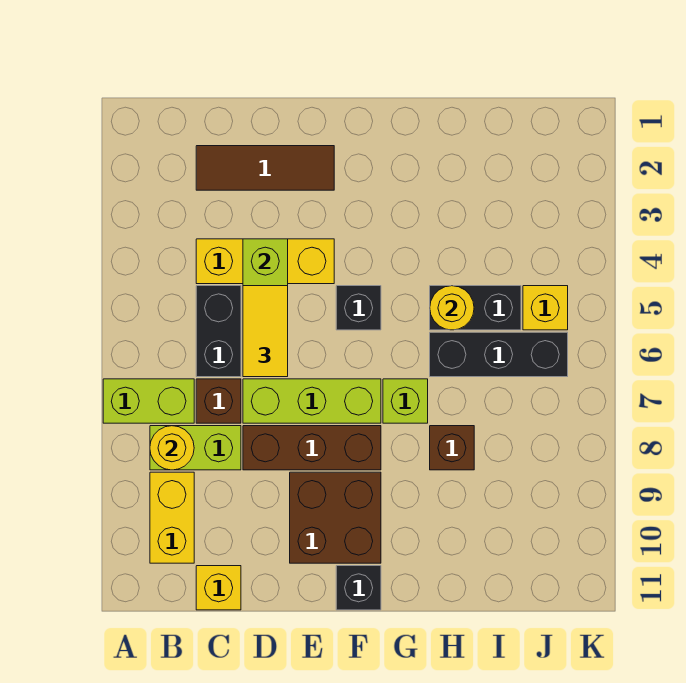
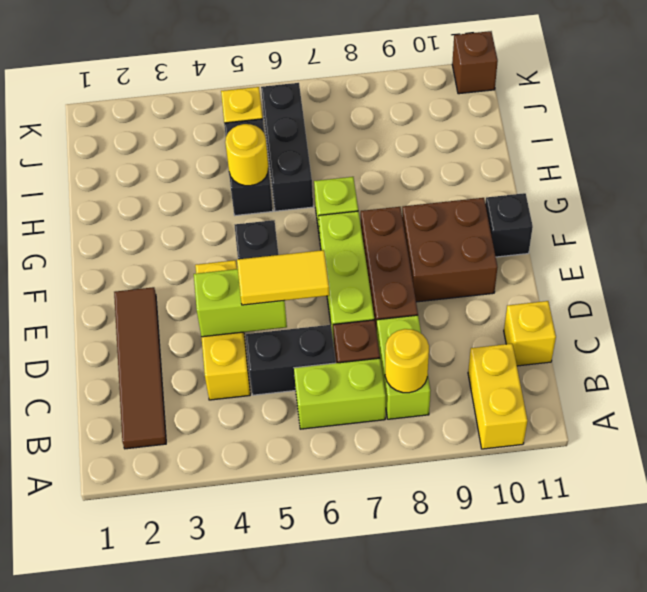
lime brick A7:B7 level 1 -> lime brick B6:B7 level 1
yellow brick B9:B10 level 1 -> yellow brick A10:B10 level 1
brown tile C2:E2 level 1 -> brown tile B2:E2 level 1
brown brick H8 level 1 -> brown brick K11 level 1

